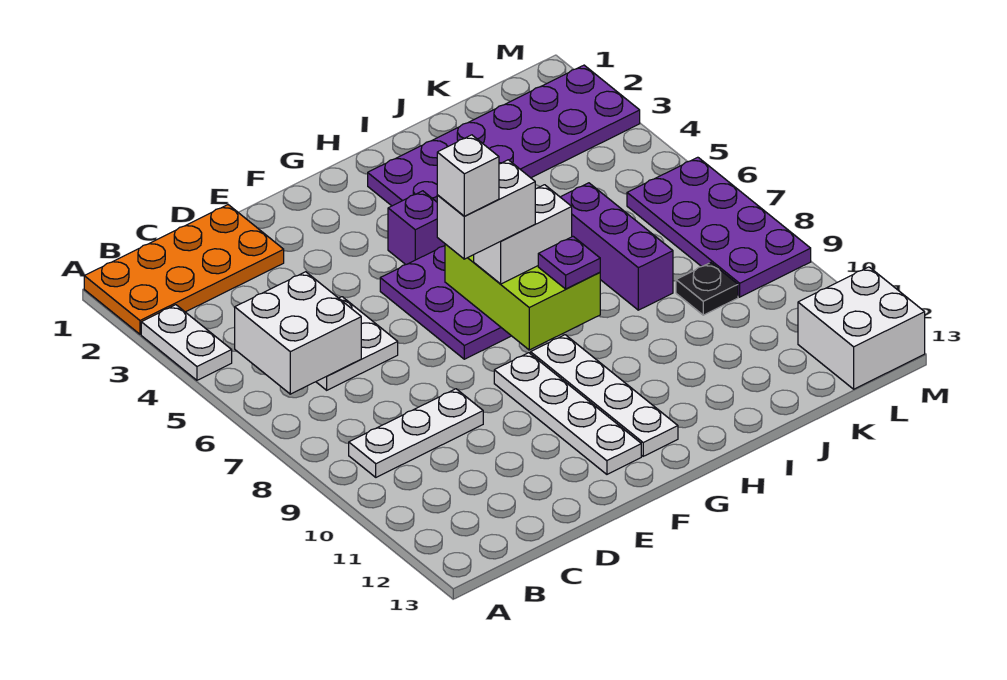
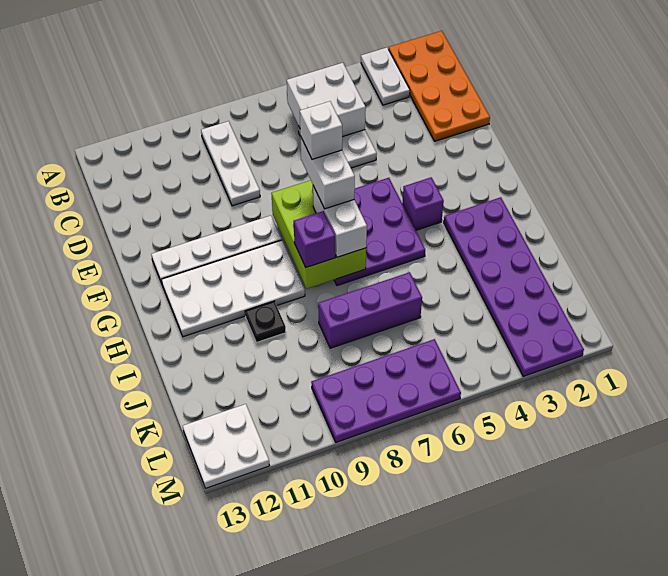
white plate A3:A4 level 1 -> white plate A3:B3 level 1
lime brick G6:H8 level 2 -> lime brick F7:H8 level 2
white plate G9:G12 level 1 -> white plate G9:H12 level 1
purple plate H8 level 3 -> purple brick H8 level 3
black plate K9 level 1 -> black plate I10 level 1
white brick L12:M13 level 1 -> white plate L12:M13 level 1

